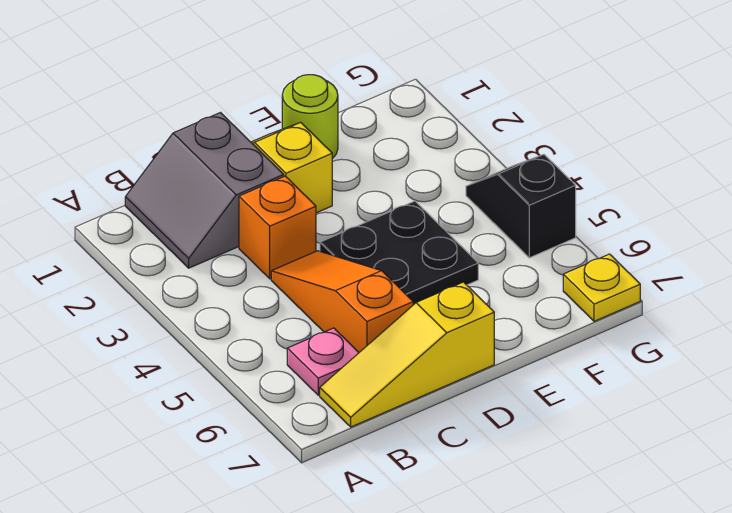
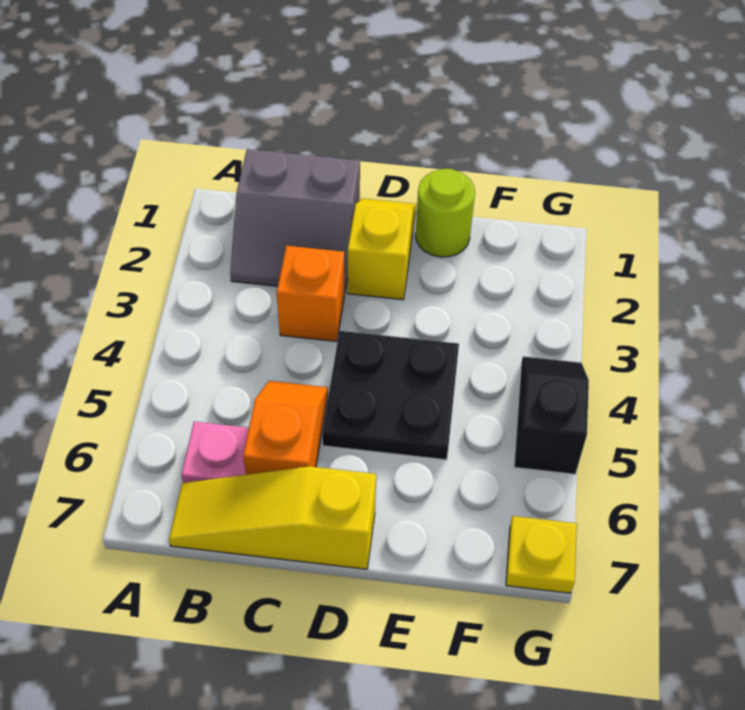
grey slope B1:C2 level 1 top C -> grey slope B1:C2 level 1 top 1
orange slope C4:C6 level 1 top 6 -> orange slope C5:C6 level 1 top 6

